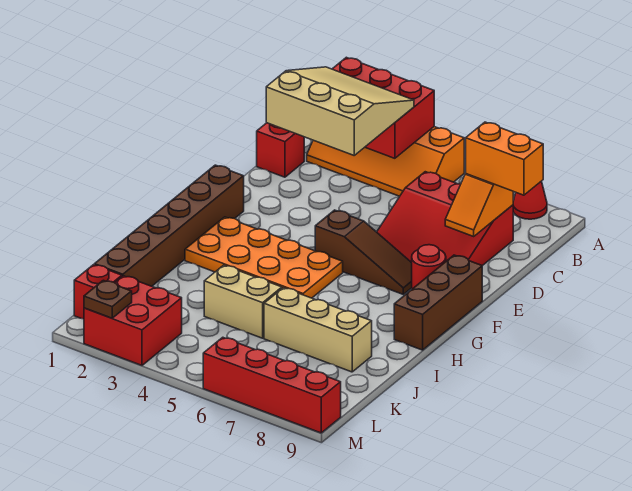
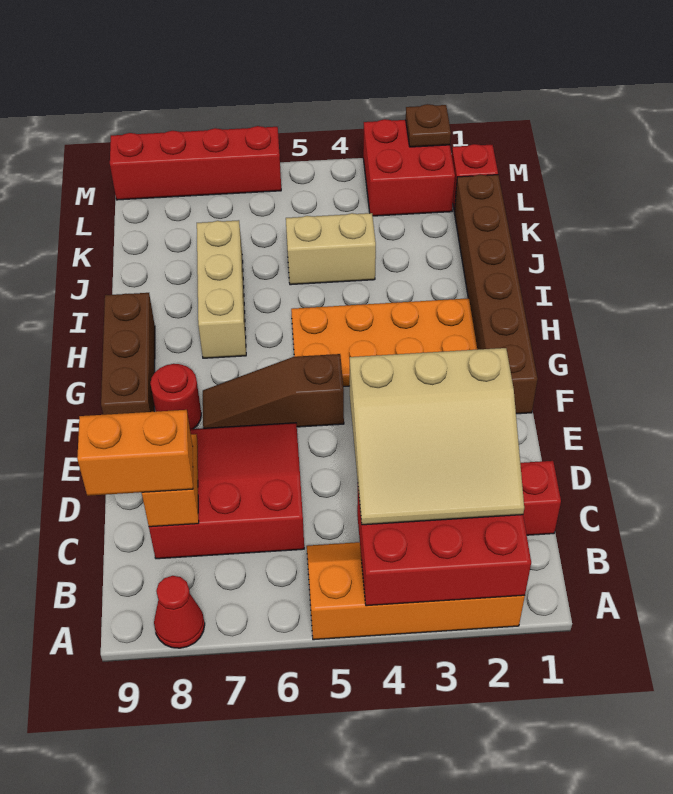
tan brick J6:J8 level 1 -> tan brick H7:J7 level 1

